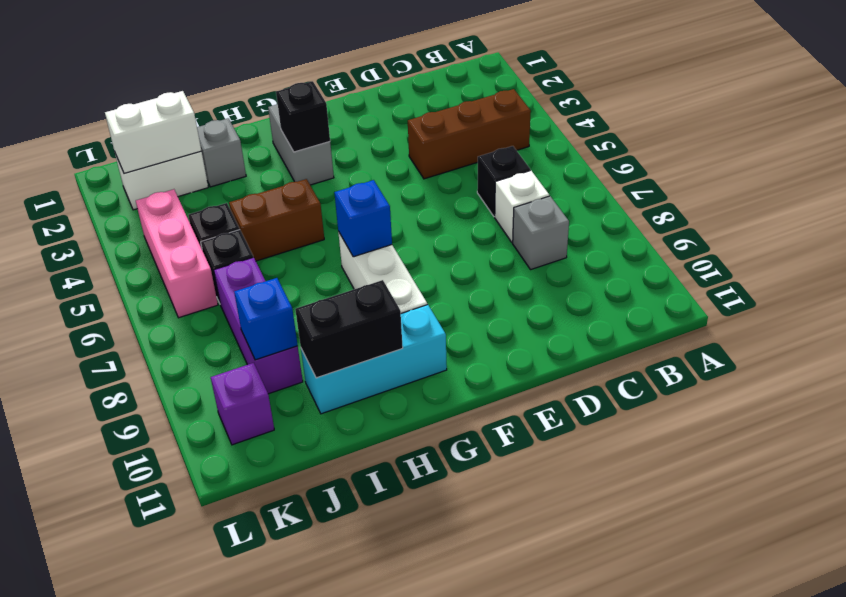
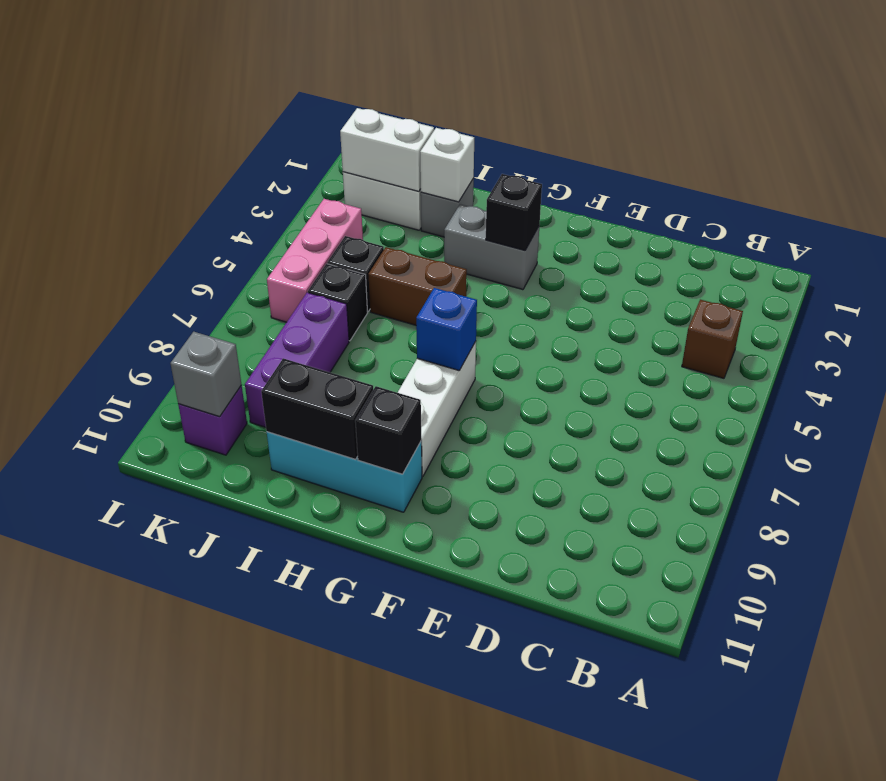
brown brick B4:D4 level 1 -> brown brick B4 level 1
black brick C6 level 1 -> black brick G10 level 2
white brick C7 level 1 -> white brick I2 level 2
grey brick C8 level 1 -> grey brick K10 level 2
grey brick G2:G3 level 1 -> grey brick G3:H3 level 1
blue brick J9 level 2 -> none

